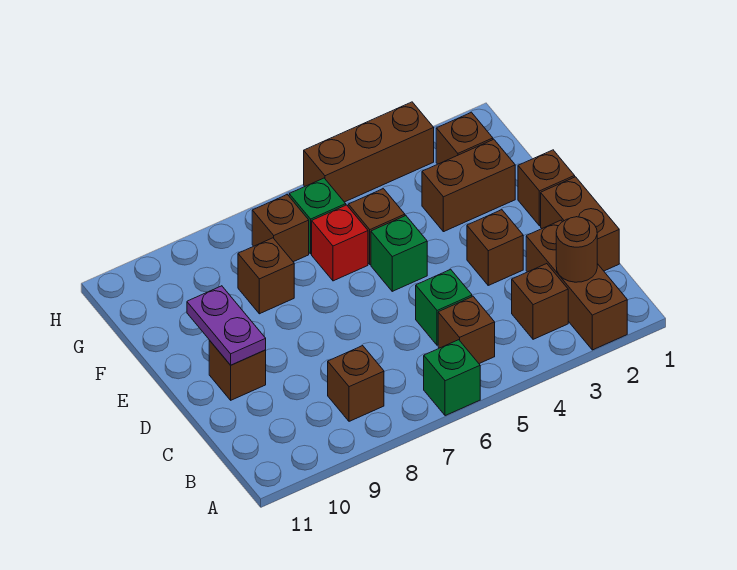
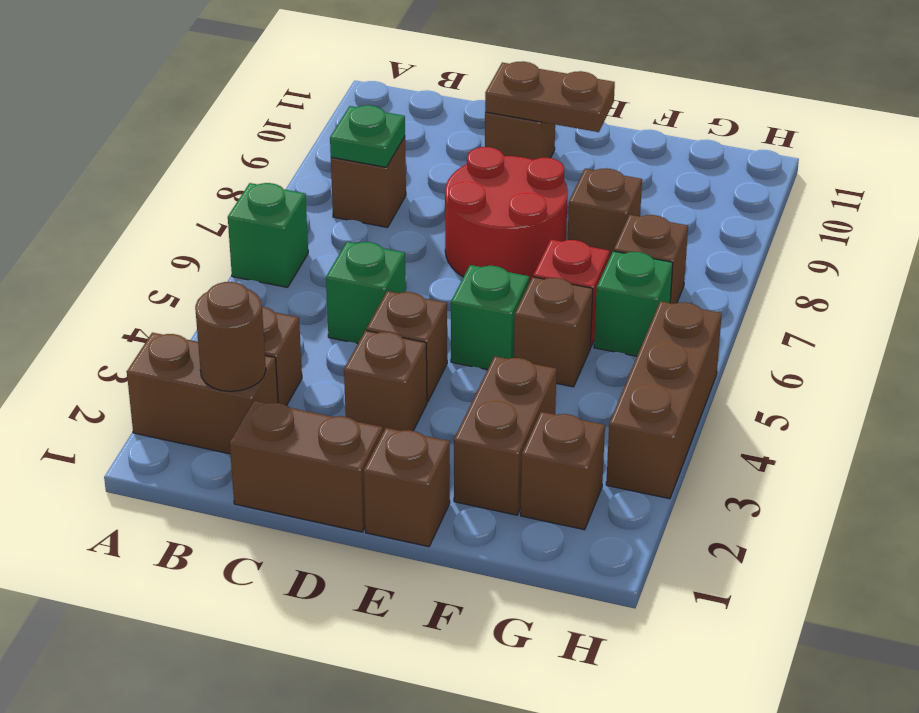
brown brick A2:C2 level 1 -> brown brick A2:B2 level 1
brown brick B5 level 1 -> brown brick D4 level 1
none -> green plate B8 level 2
none -> red round brick D7:E8 level 1
purple plate D10:E10 level 2 -> brown plate D10:E10 level 2

